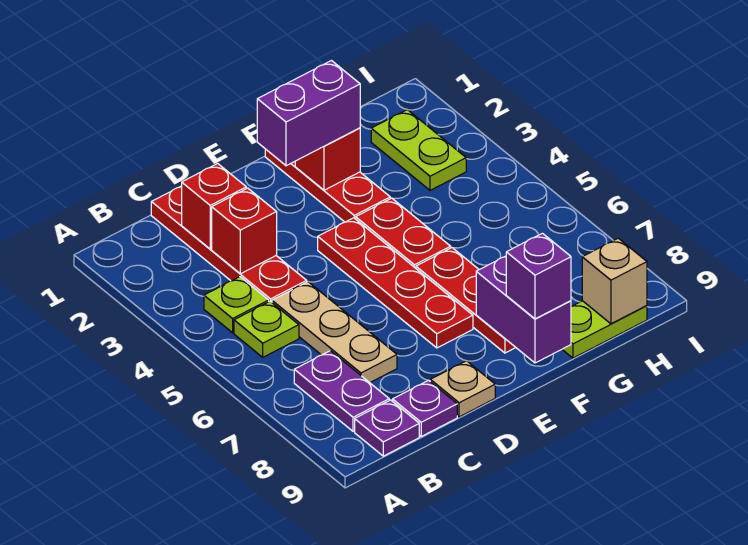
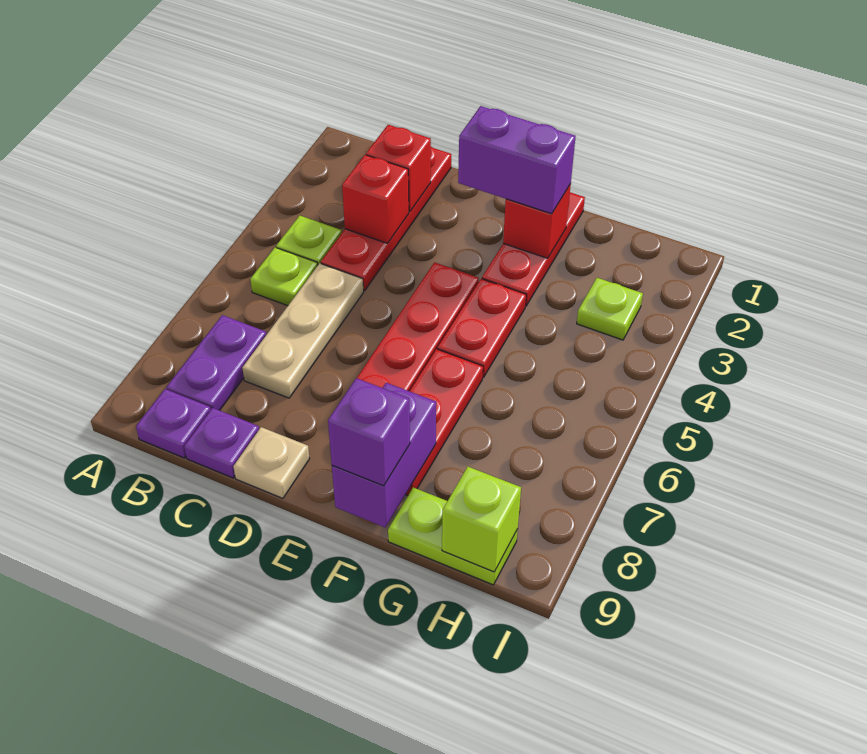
lime plate H2:H3 level 1 -> lime plate H3 level 1
tan brick H9 level 2 -> lime brick H9 level 2

